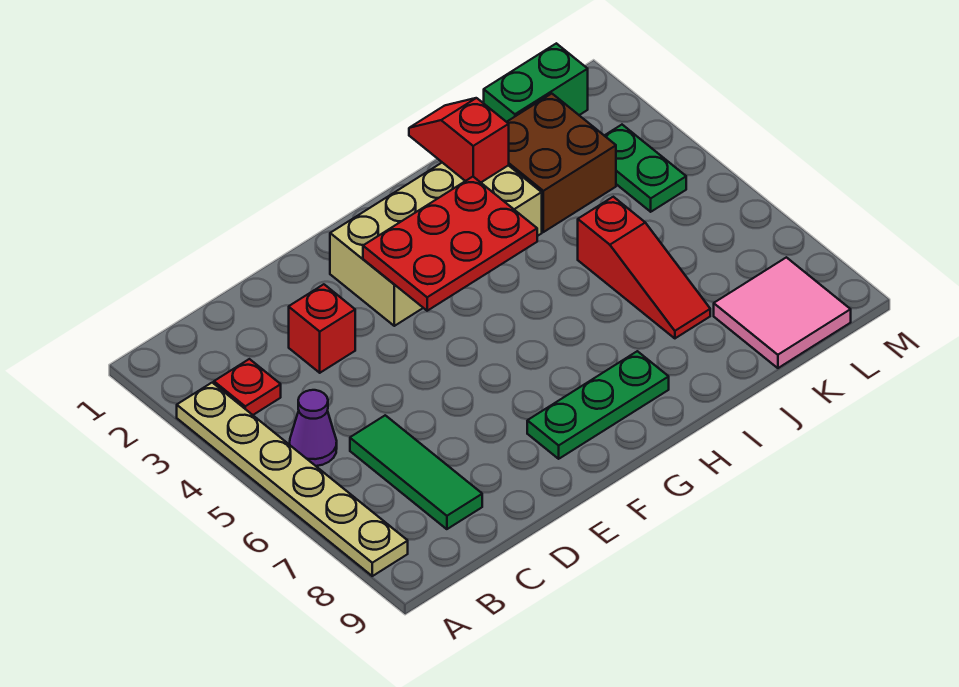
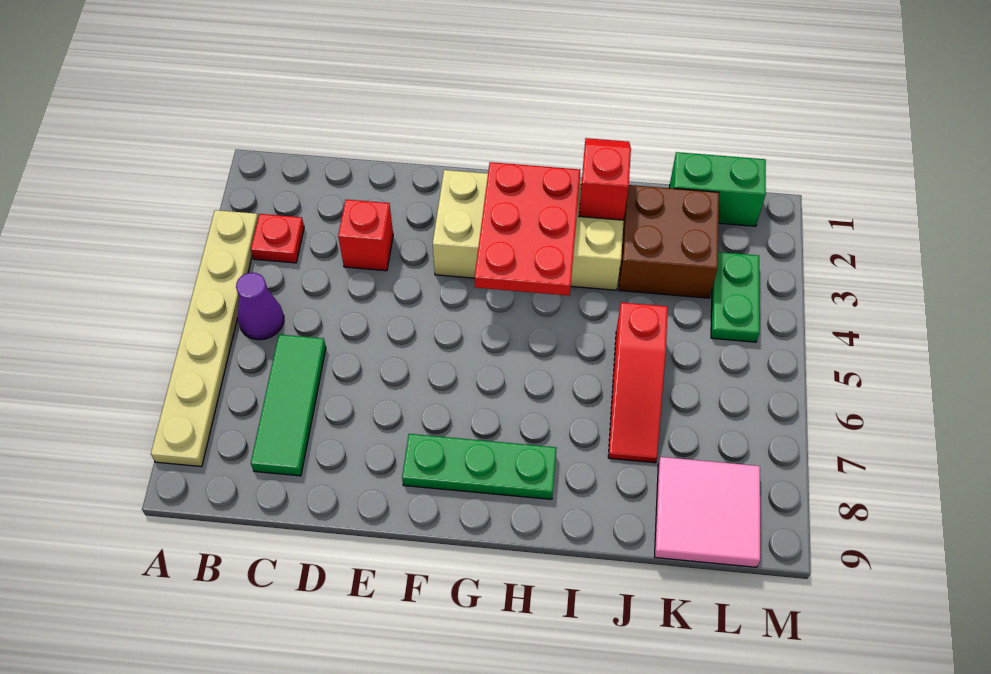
red plate F3:H4 level 2 -> red plate G2:H4 level 2

